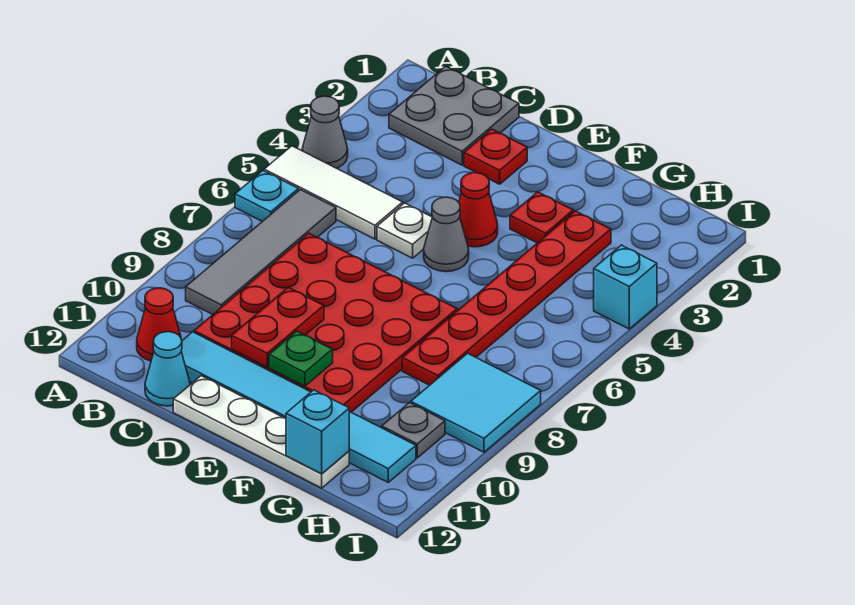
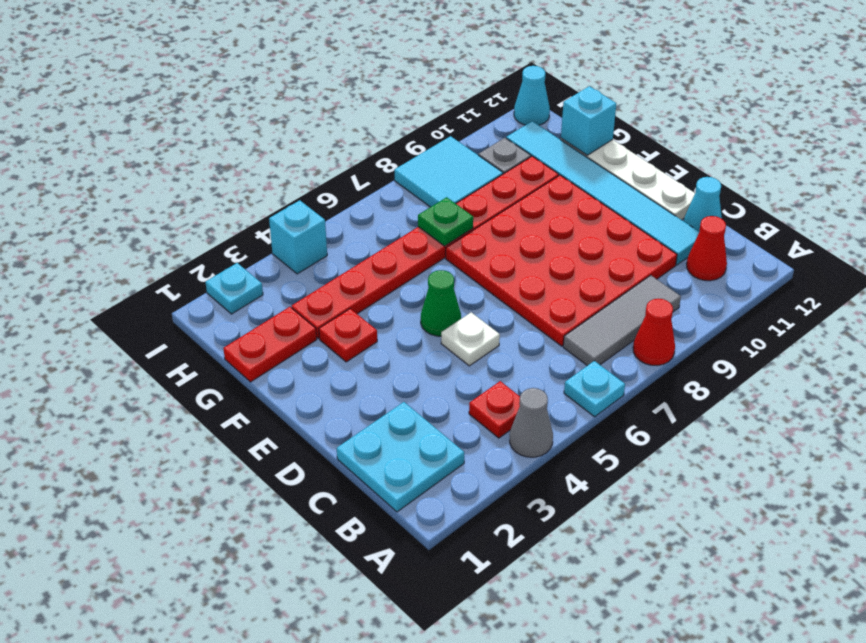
white tile A5:C5 level 1 -> none
grey plate B1:C2 level 1 -> cyan plate B1:C2 level 1
grey tile B6:B9 level 1 -> grey tile B7:B9 level 1
red plate D2 level 1 -> red plate B4 level 1
red plate D9:D10 level 2 -> red plate G1:G2 level 1
red cone E4 level 1 -> red cone A8 level 1
grey cone E5 level 1 -> green cone E5 level 1
green plate E10 level 2 -> green plate G7 level 2
red plate G3:G8 level 1 -> red plate G3:G10 level 1
none -> cyan plate I2 level 1
none -> cyan cone I12 level 1

